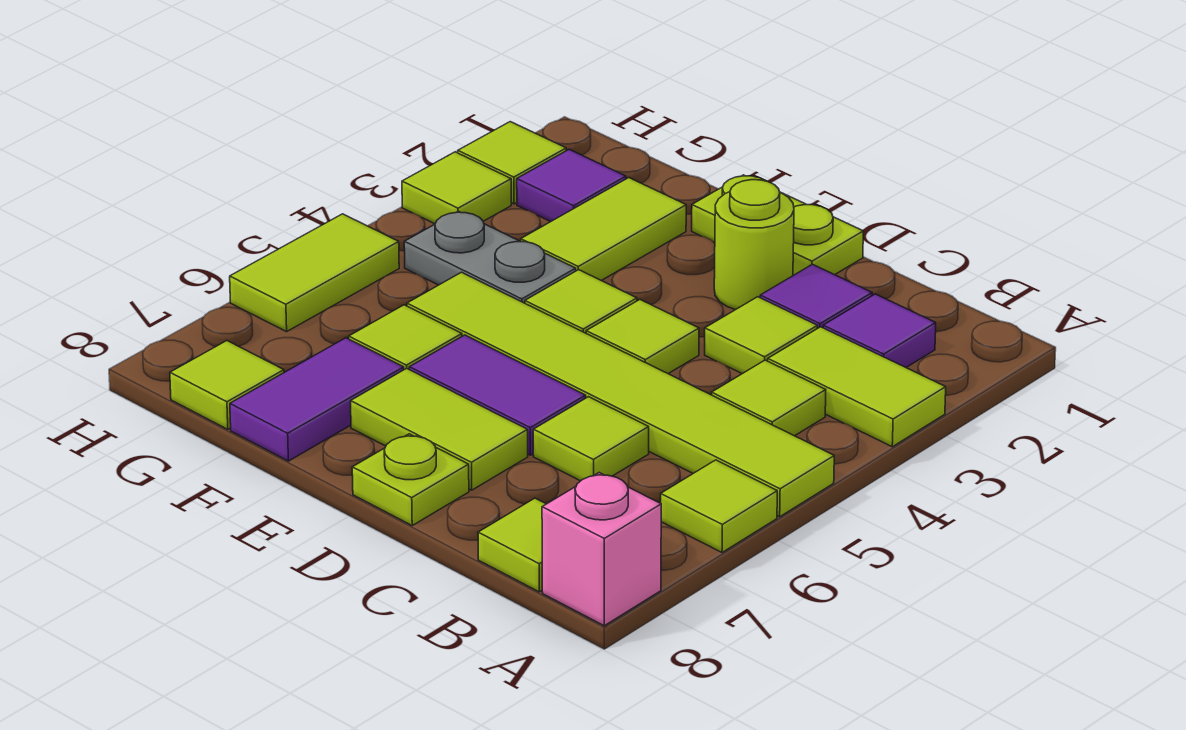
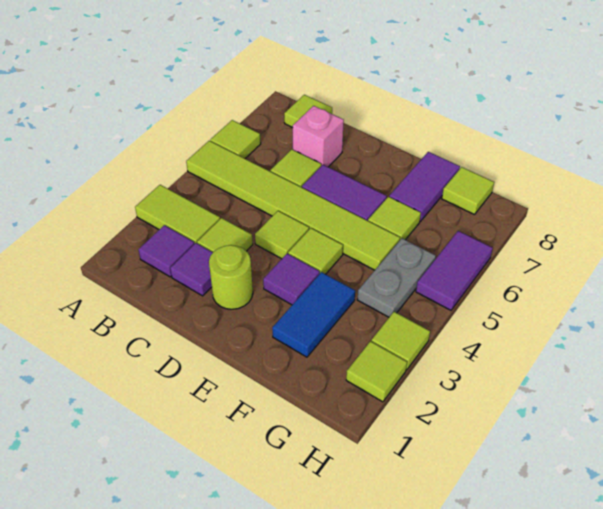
pink brick A8 level 1 -> pink brick C7 level 1
lime tile B4 level 1 -> none
lime plate D1:E1 level 1 -> none
lime tile D7:E7 level 1 -> none
lime plate D8 level 1 -> none
lime tile F2:F3 level 1 -> blue tile F2:F3 level 1
grey plate F4:G4 level 1 -> grey plate G4:G5 level 1
purple tile G2 level 1 -> purple tile E3 level 1
lime tile H5:H6 level 1 -> purple tile H5:H6 level 1

